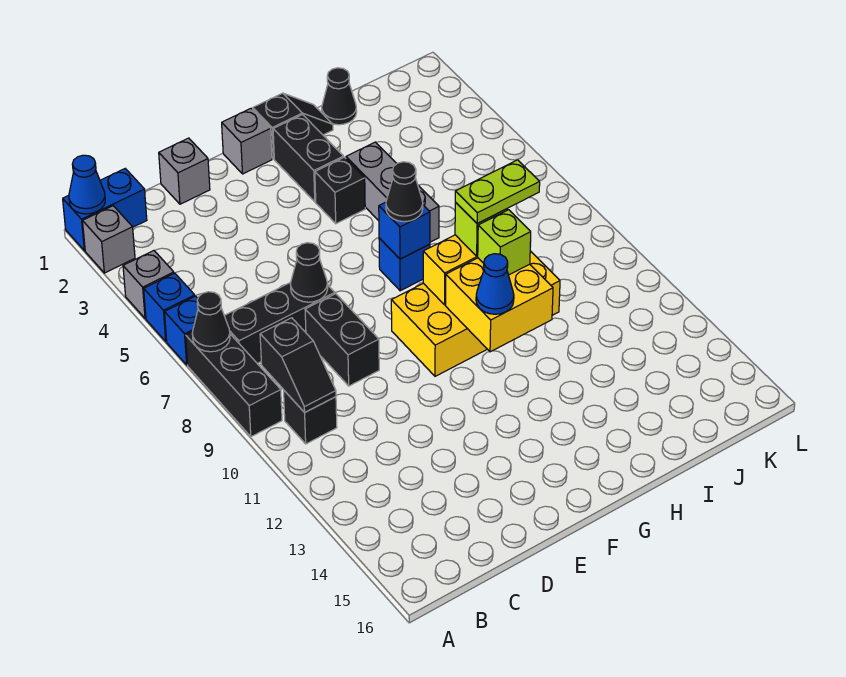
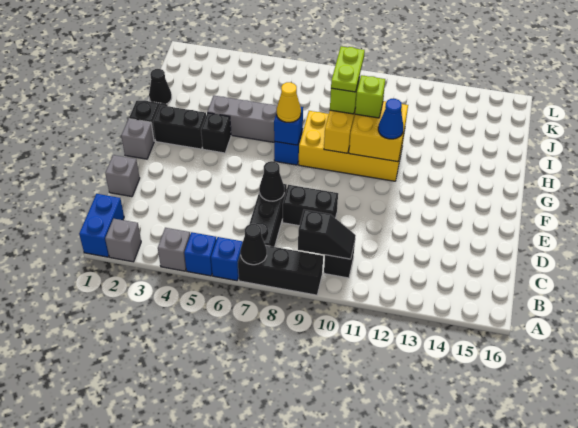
blue cone A1 level 2 -> none
yellow brick F9:I10 level 1 -> yellow brick G8:H11 level 1
black cone G7 level 3 -> yellow cone G7 level 3

